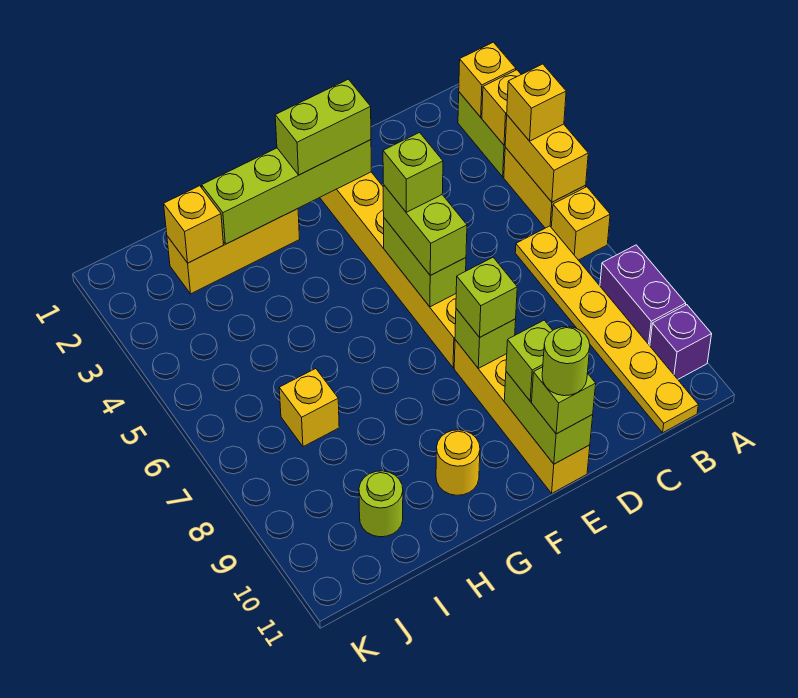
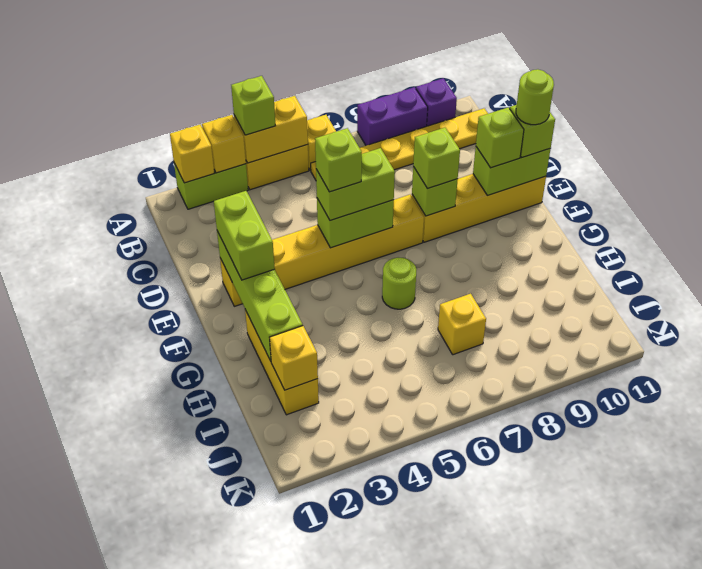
yellow brick A4 level 3 -> lime brick A4 level 3
yellow round brick G10 level 1 -> none
lime round brick I10 level 1 -> lime round brick G6 level 1

